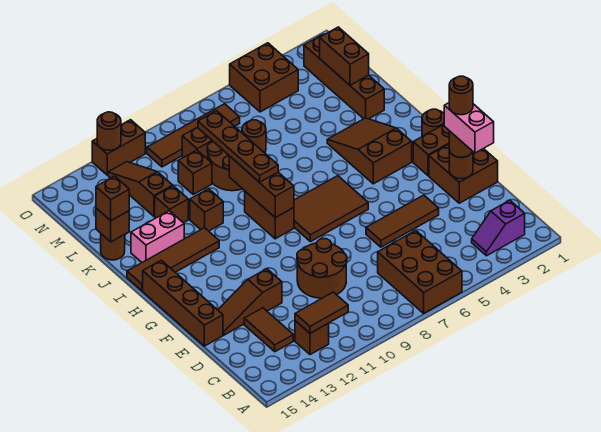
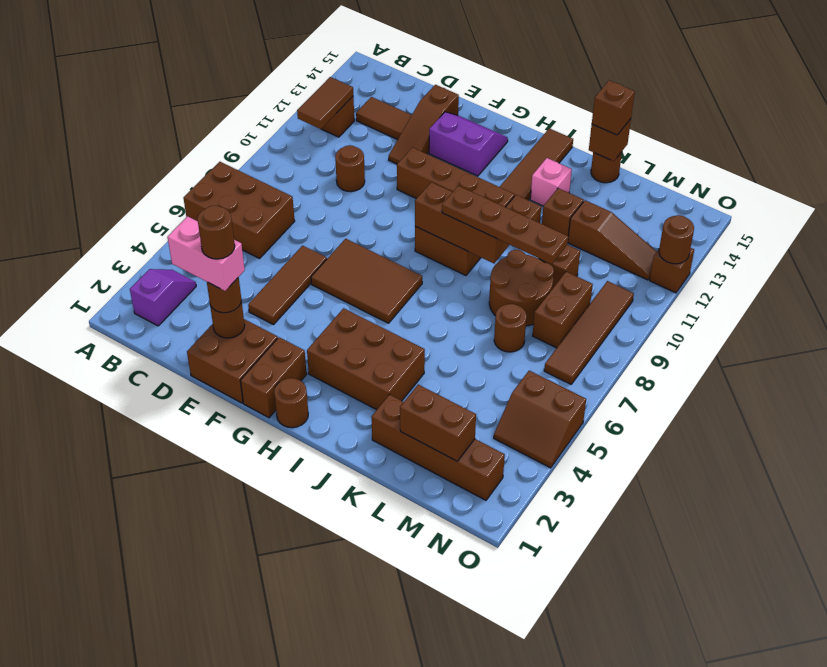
brown round brick D9:E10 level 1 -> brown round brick D10 level 1
brown slope E12:E14 level 1 top 12 -> brown slope E12:E14 level 1 top 14
brown brick E15:H15 level 1 -> brown brick F11:I11 level 1
none -> purple slope F13:G14 level 1 top 13
brown tile G6:H8 level 1 -> brown tile F6:H7 level 1
brown slope H3:J4 level 1 top H -> brown brick H3:J4 level 1
pink brick J13:J14 level 1 -> pink brick J13 level 1
brown brick N4:O5 level 1 -> brown slope N4:O5 level 1 top 5
brown brick O11:O12 level 1 -> brown brick O12 level 1

